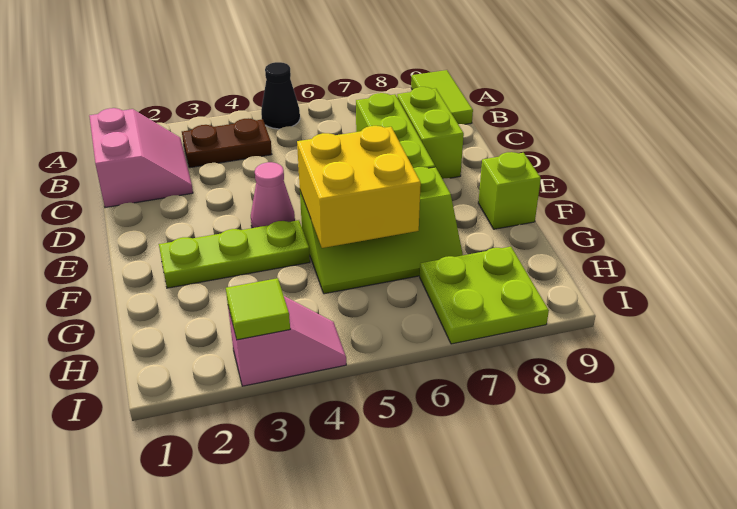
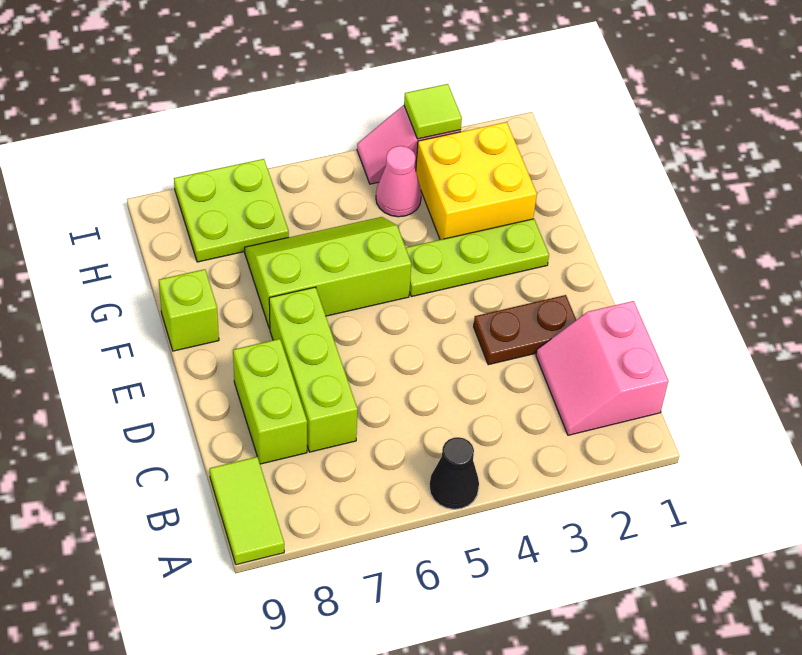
brown plate B3:B4 level 1 -> brown plate D2:D3 level 1
pink cone E4 level 1 -> pink cone H4 level 1
yellow brick F5:G6 level 2 -> yellow brick G2:H3 level 1

